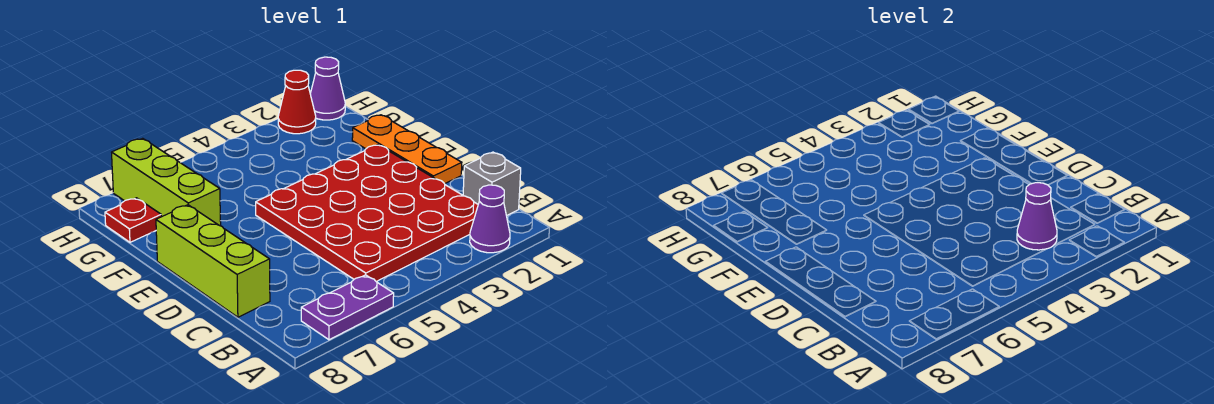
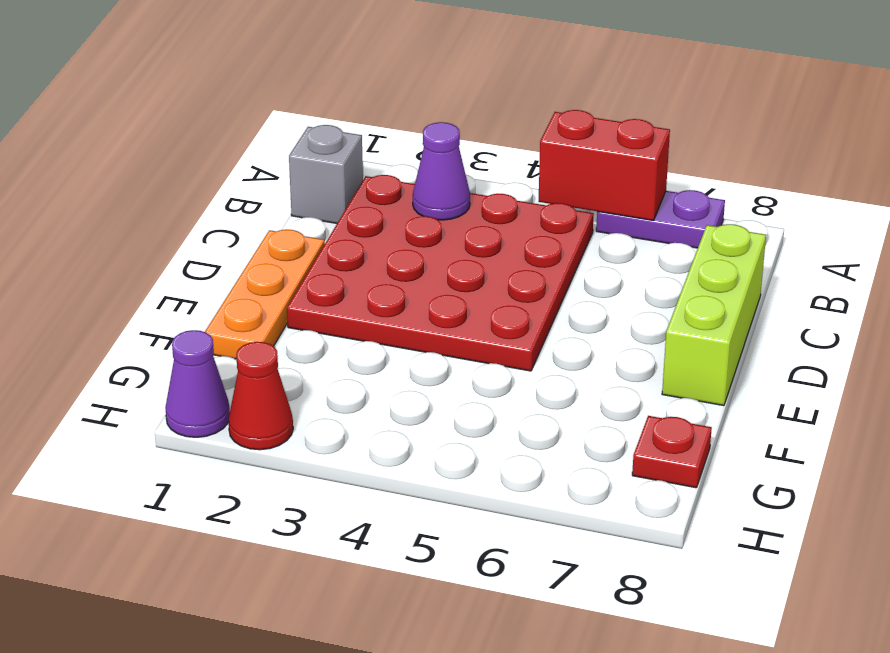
purple cone A2 level 1 -> none
none -> red brick A5:A6 level 2
lime brick F7:H7 level 1 -> none

